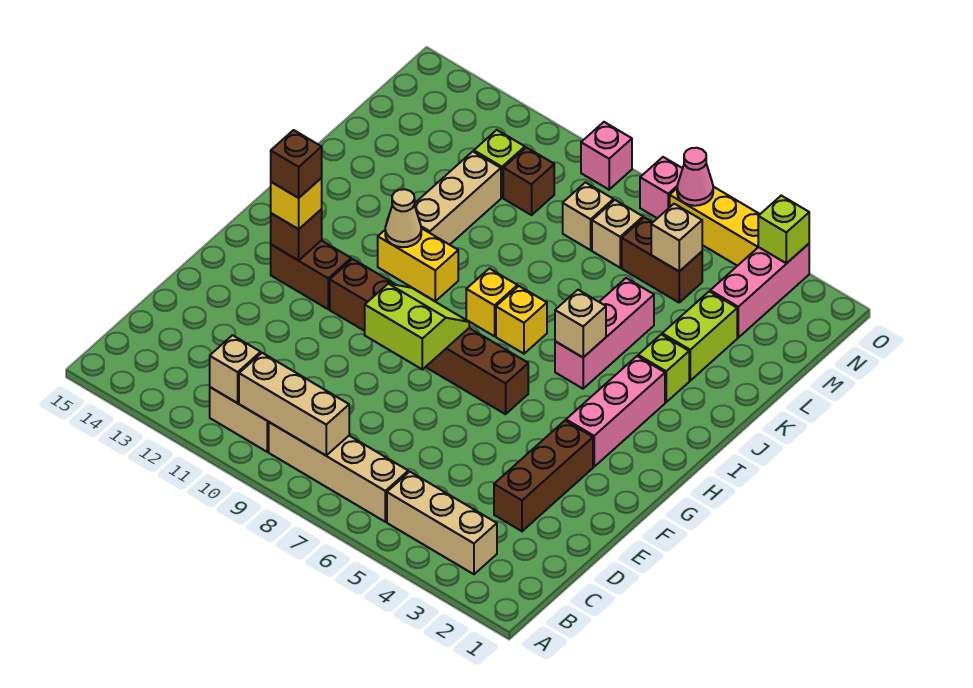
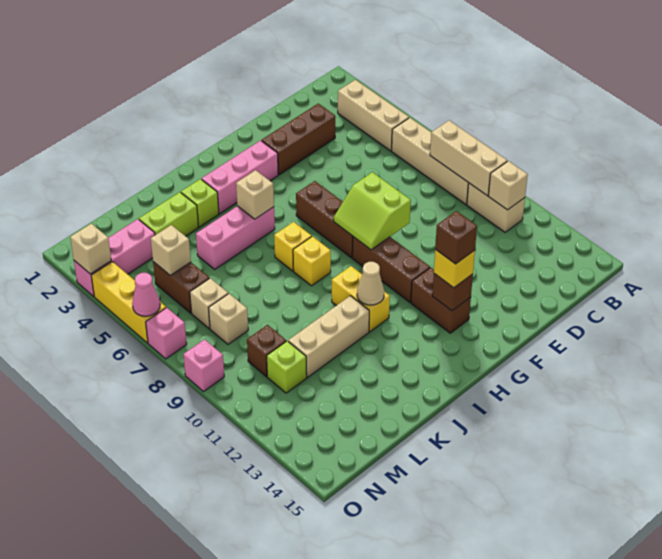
lime brick O3 level 2 -> tan brick O3 level 2

